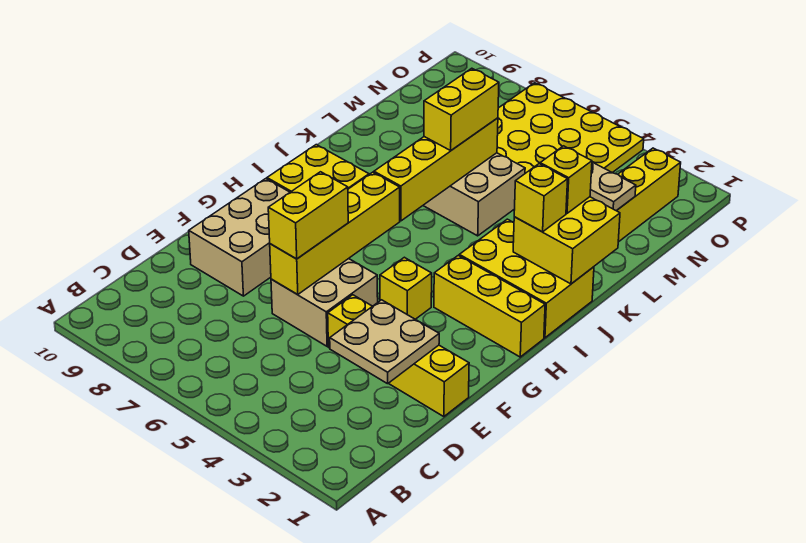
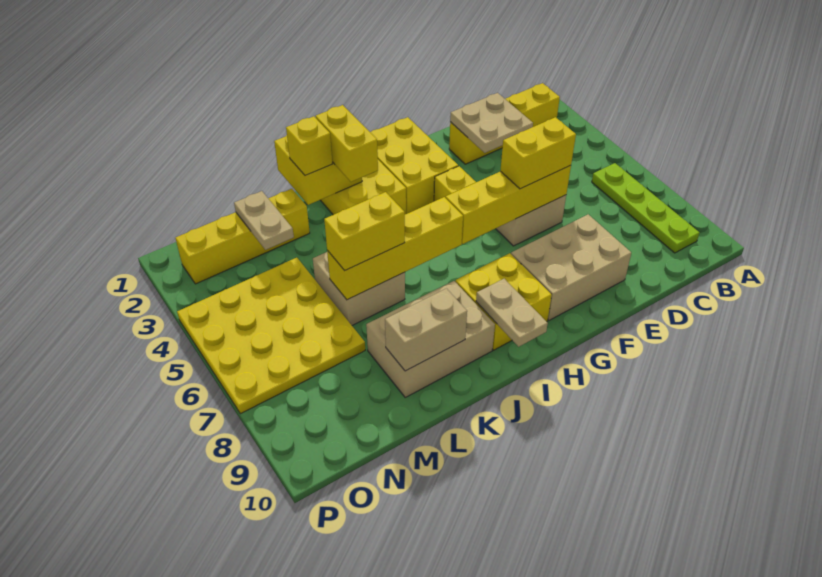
none -> lime plate B6:B9 level 1
yellow brick E1:E4 level 1 -> yellow brick B2:E2 level 1
yellow brick H1:H3 level 1 -> yellow brick G1:H3 level 1
none -> tan plate I9:I10 level 2
yellow brick J2 level 3 -> yellow brick J2:J3 level 3
none -> tan brick J8:L9 level 1
none -> tan brick K9:L9 level 2

